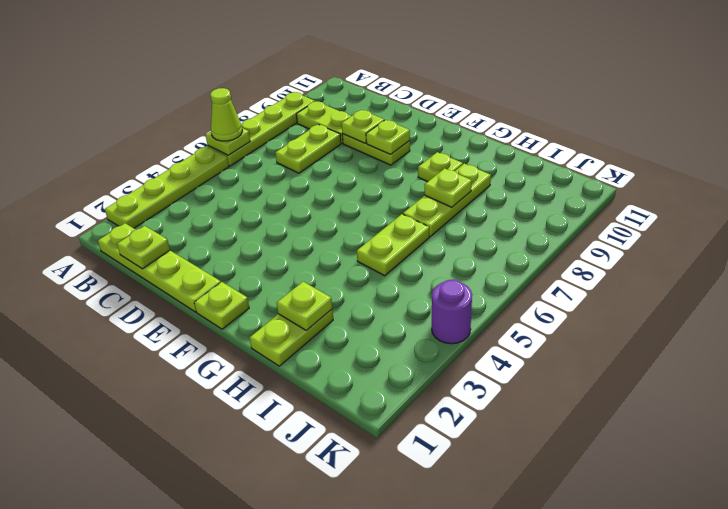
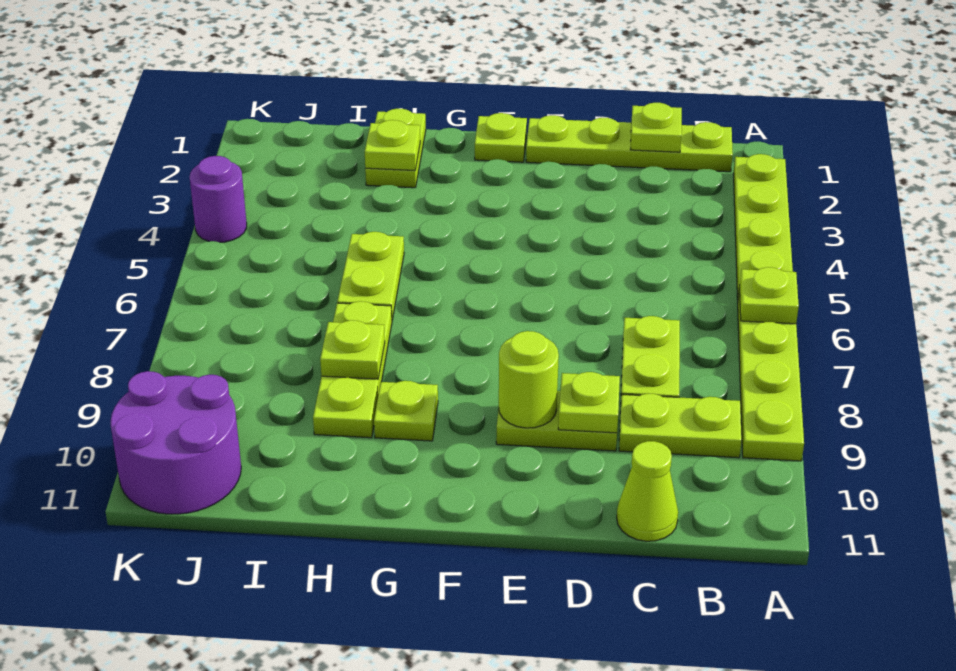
lime cone A6 level 3 -> lime cone C11 level 1
lime plate E9 level 2 -> lime round brick E9 level 2
none -> purple round brick J10:K11 level 1

